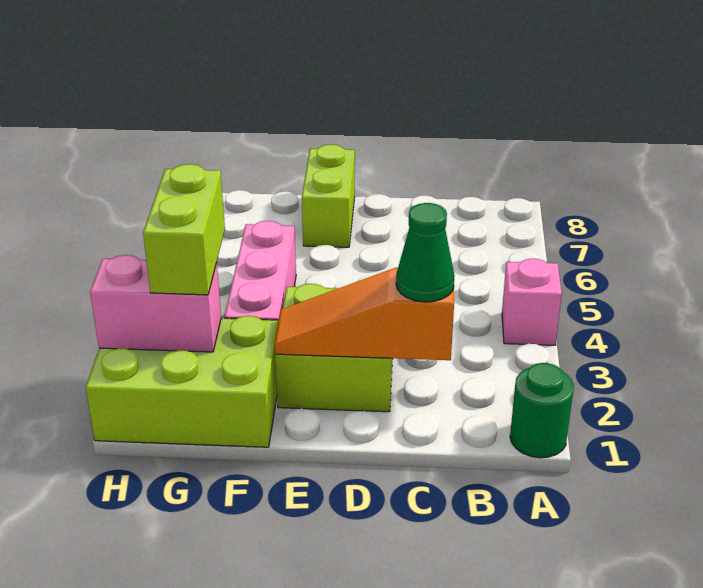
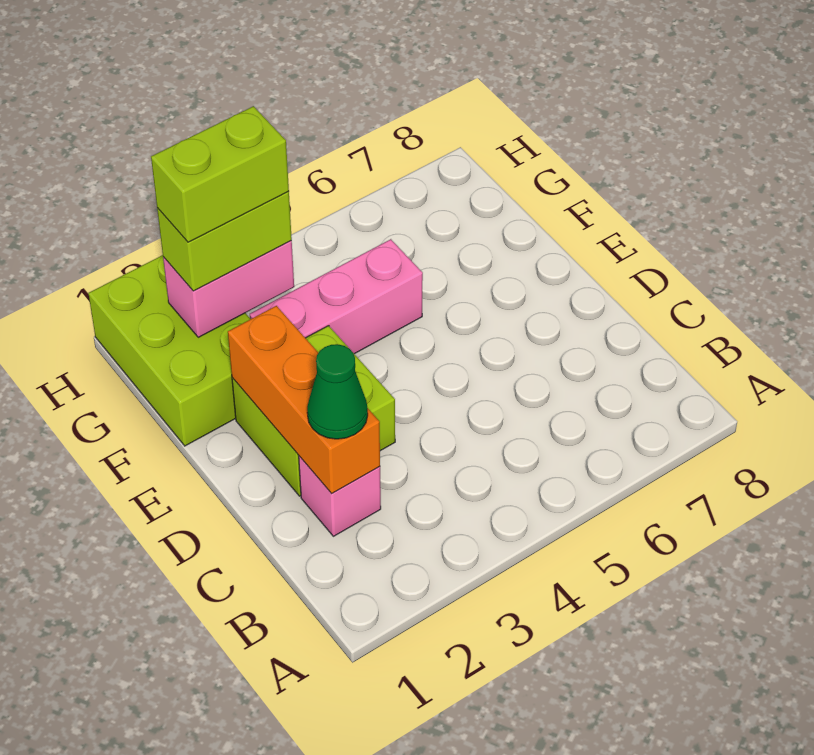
green round brick A1 level 1 -> none
pink brick A4 level 1 -> pink brick C2 level 1
orange slope C2:E2 level 2 top C -> orange brick C2:E2 level 2
lime brick E7:E8 level 1 -> lime brick G2:G3 level 4
pink brick G2:H2 level 2 -> pink brick G2:G3 level 2

